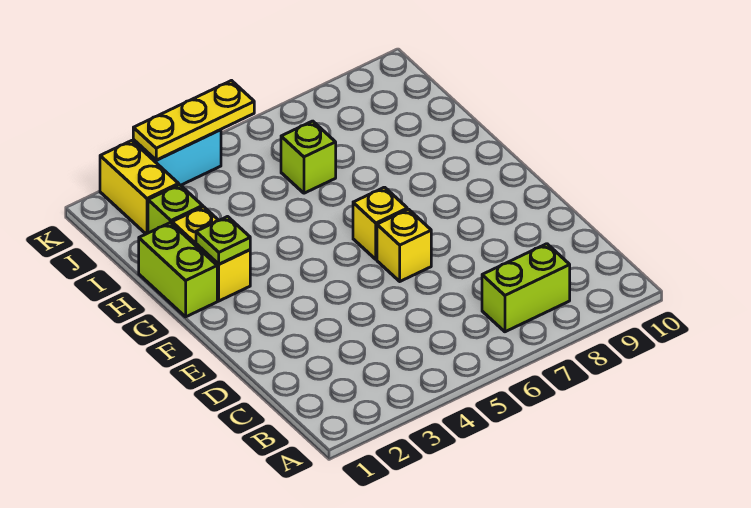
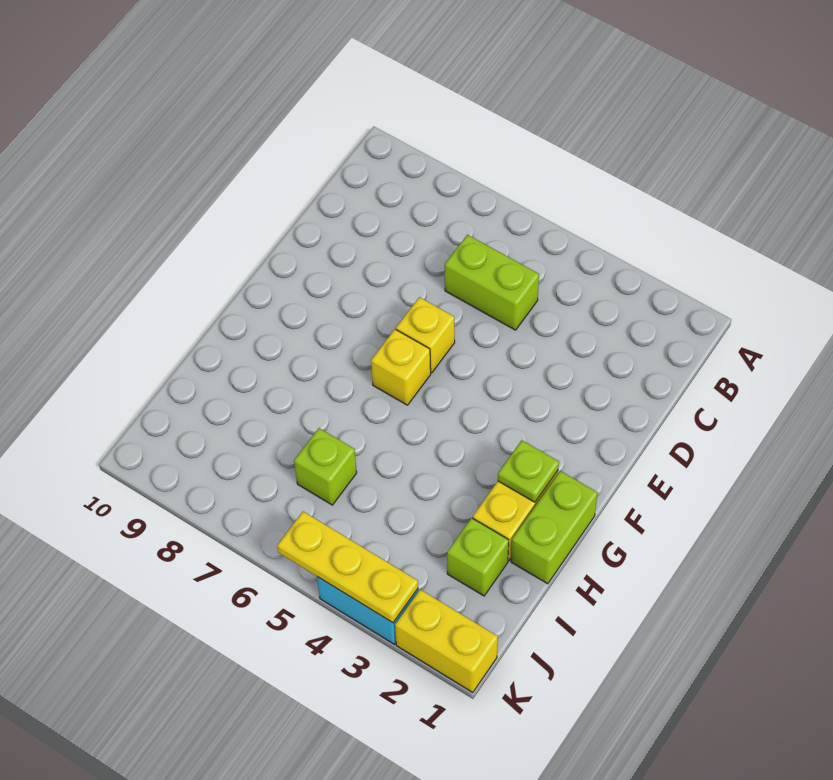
lime brick B7:B8 level 1 -> lime brick C5:C6 level 1
yellow brick J2:K2 level 1 -> yellow brick K1:K2 level 1

